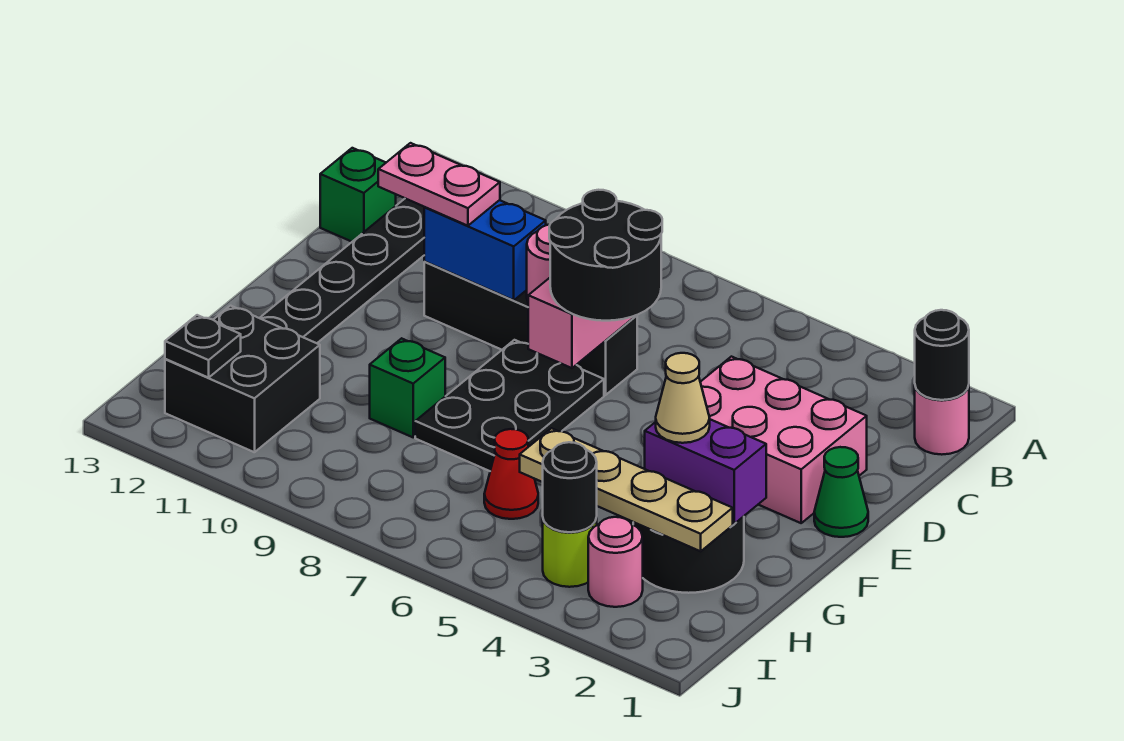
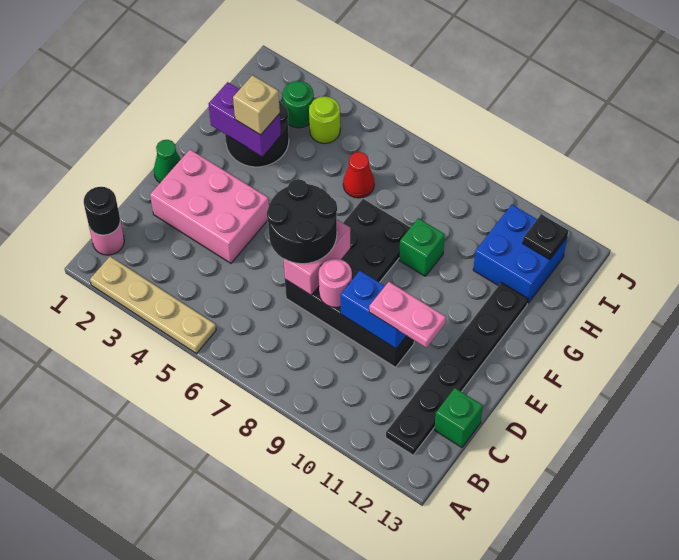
tan cone G3 level 3 -> tan brick G3 level 3
tan plate H2:H5 level 2 -> tan plate A2:A5 level 1
black brick H11:I12 level 1 -> blue brick H11:I12 level 1
pink round brick I3 level 1 -> green round brick I3 level 1
black round brick I4 level 2 -> none

